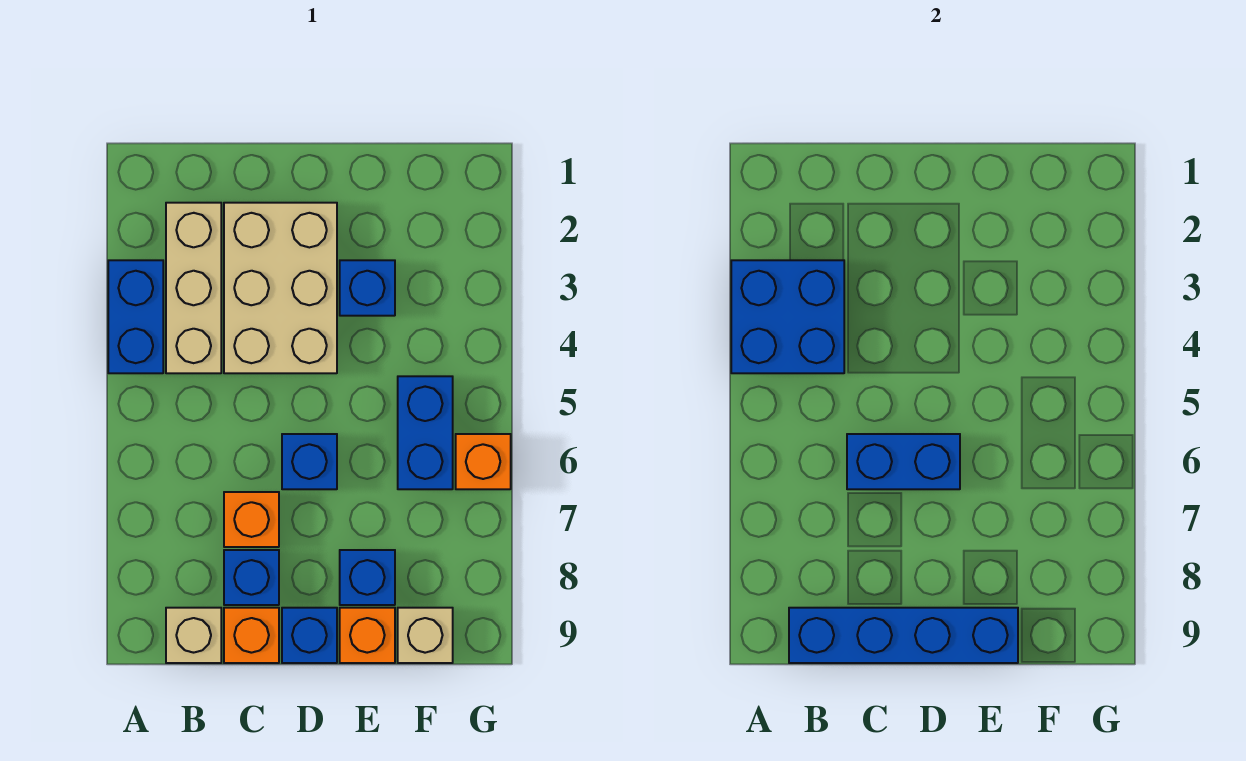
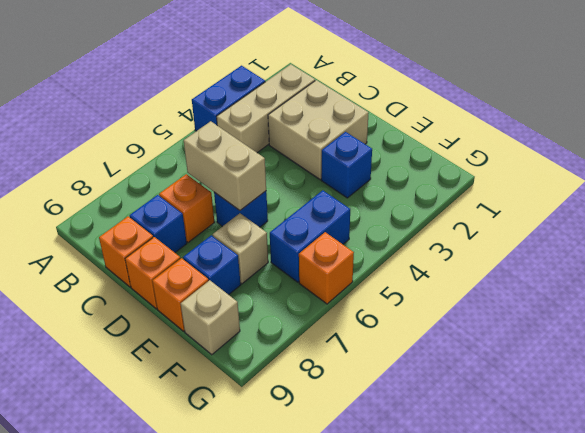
blue brick A3:B4 level 2 -> none
tan brick B9 level 1 -> tan brick E7 level 1
blue brick B9:E9 level 2 -> none
tan brick C2:D4 level 1 -> tan brick C2:D3 level 1
blue brick C6:D6 level 2 -> tan brick C6:D6 level 2
blue brick D9 level 1 -> orange brick D9 level 1

